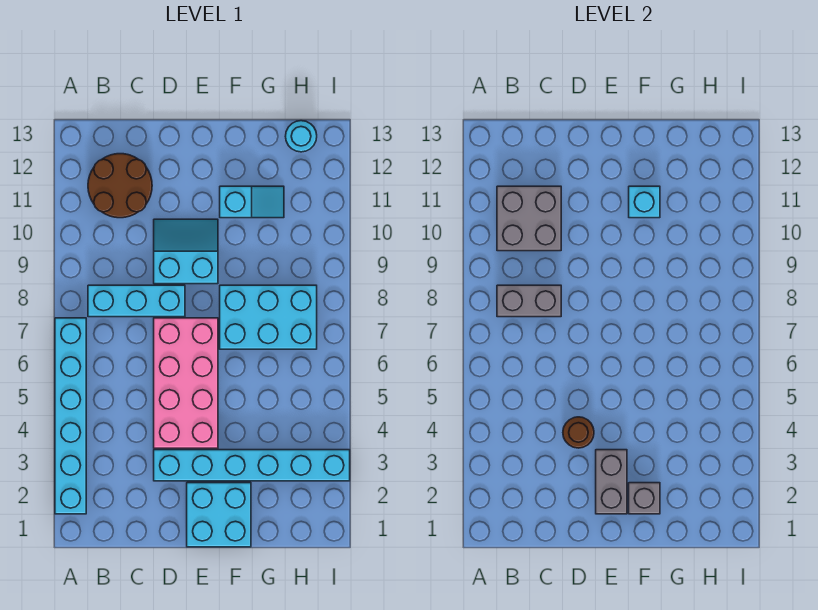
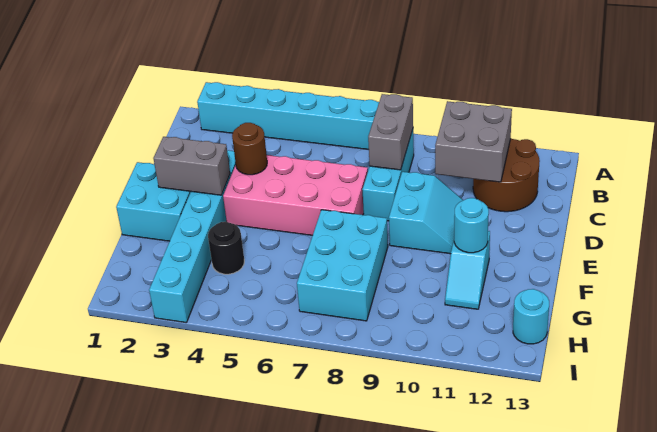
grey brick F2 level 2 -> none
cyan brick F11 level 2 -> cyan round brick F11 level 2
none -> black round brick G4 level 1

